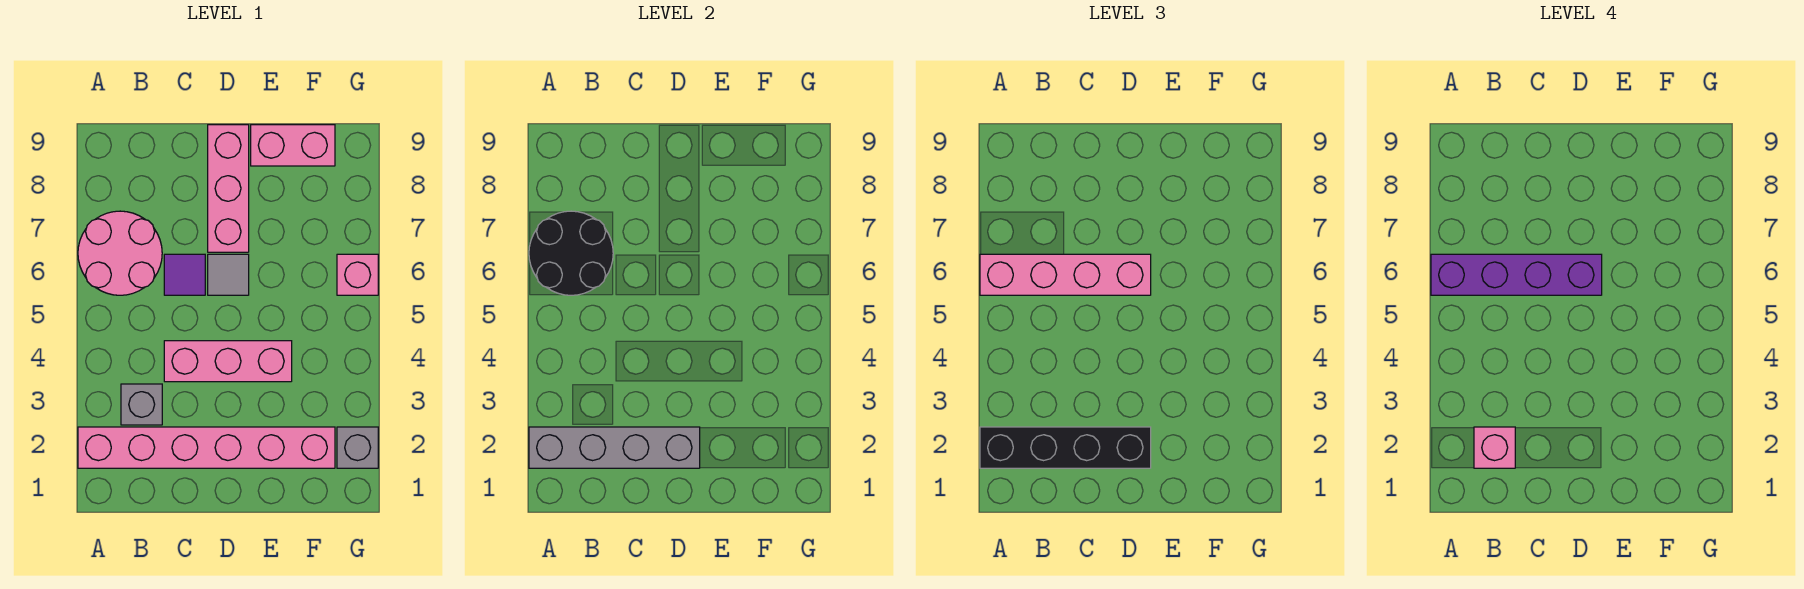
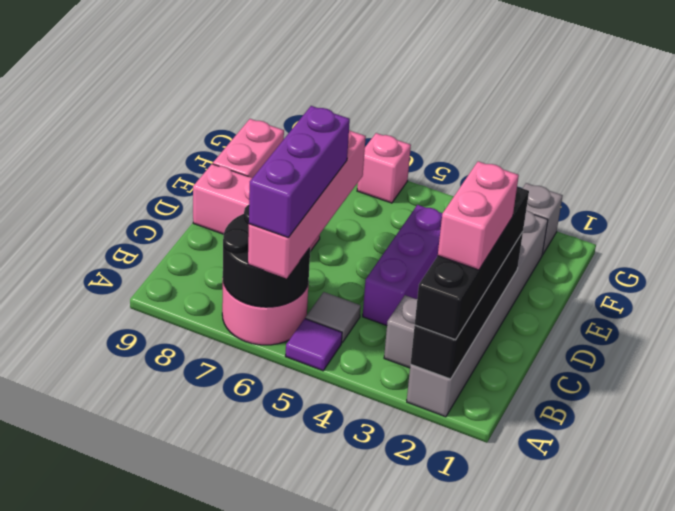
pink brick A2:F2 level 1 -> grey brick A2:F2 level 1
grey brick A2:D2 level 2 -> black brick A2:D2 level 2
purple brick A6:D6 level 4 -> purple brick A6:C6 level 4
pink brick B2 level 4 -> pink brick B2:C2 level 4
pink brick C4:E4 level 1 -> purple brick C4:E4 level 1
purple tile C6 level 1 -> purple tile A5 level 1
grey tile D6 level 1 -> grey tile B5 level 1

